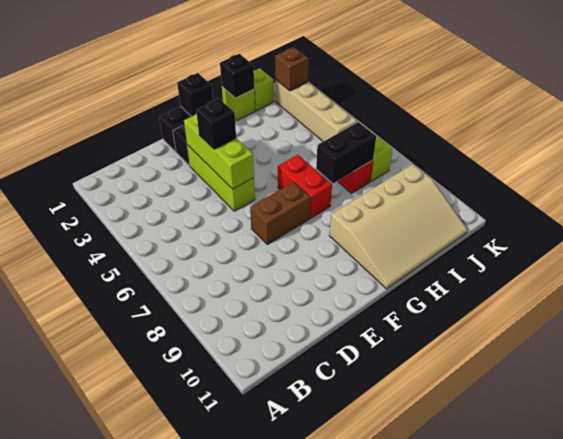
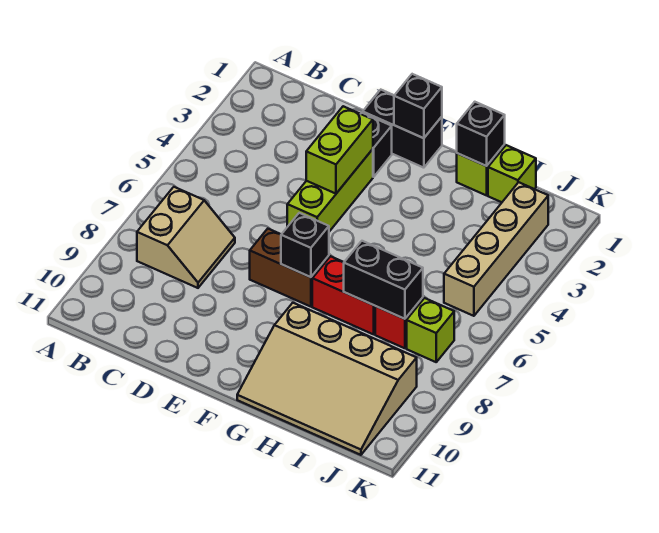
none -> tan slope B7:C8 level 1 top B
lime brick E3:E5 level 2 -> lime brick E3:E4 level 2
black brick E4 level 3 -> black brick F7 level 2
red brick G6:G7 level 1 -> red brick G7:H7 level 1
brown brick J2 level 2 -> none

